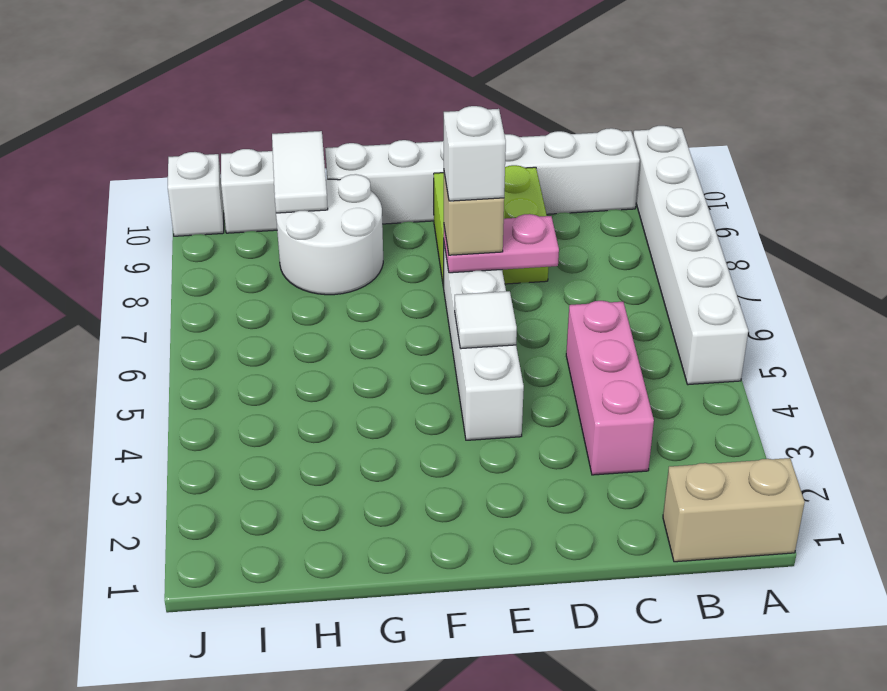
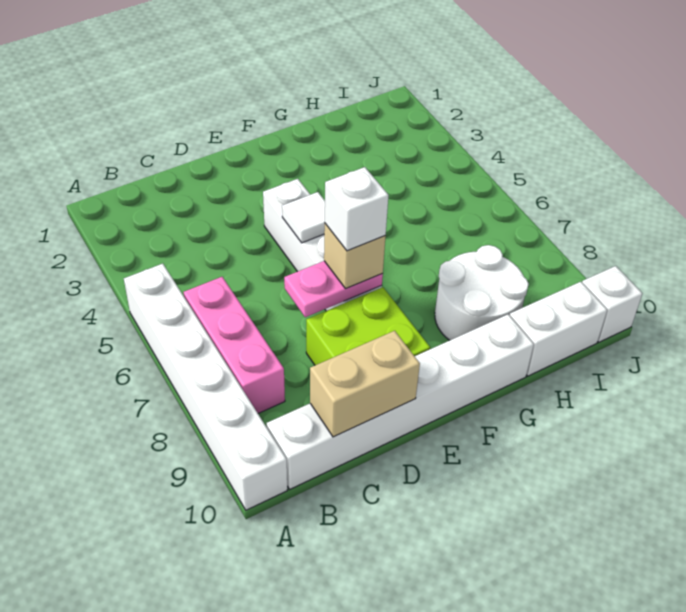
tan brick A1:B1 level 1 -> tan brick C10:D10 level 2
pink brick C3:C5 level 1 -> pink brick B6:B8 level 1
white tile H9:H10 level 2 -> none

